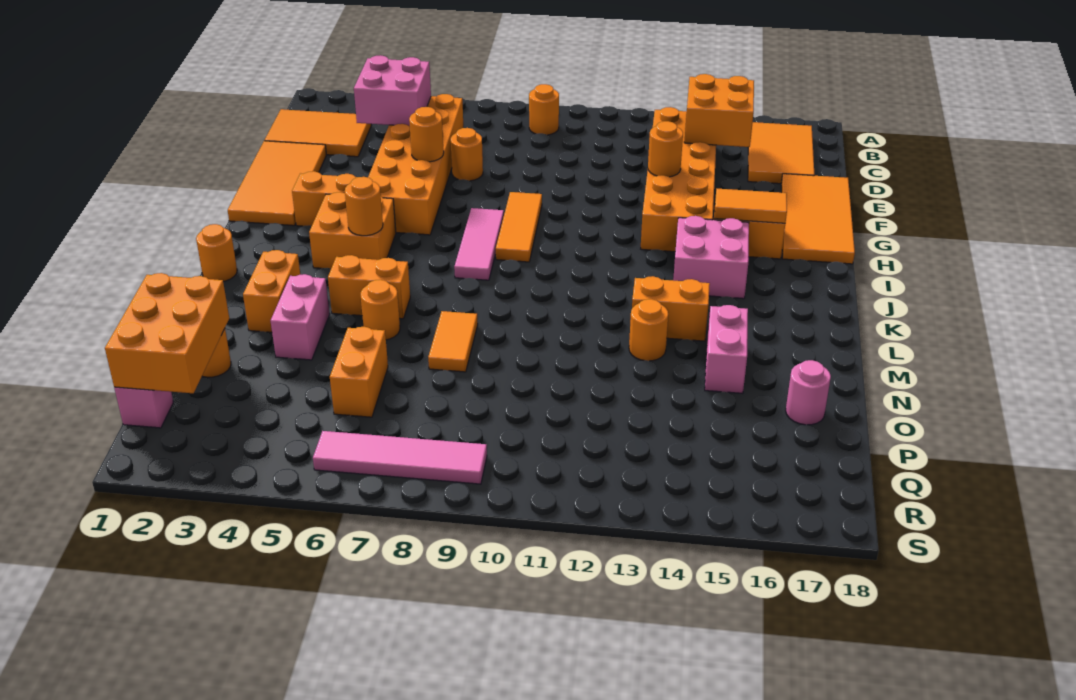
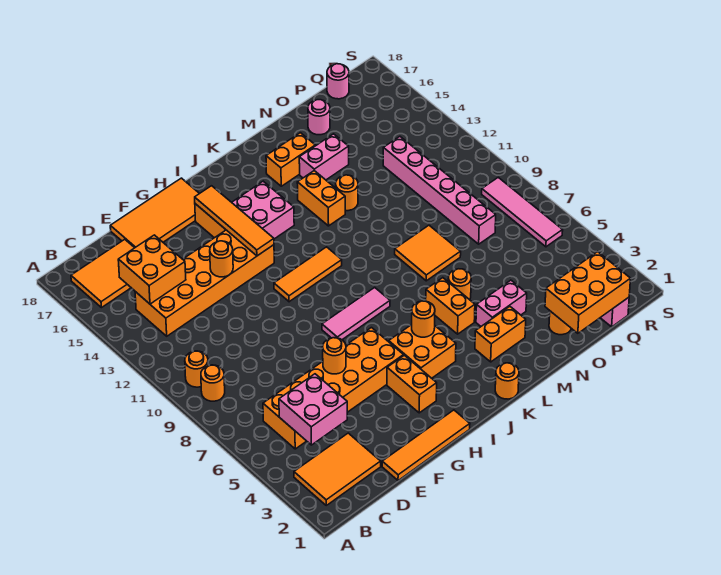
orange tile C1:D3 level 1 -> orange tile B2:D3 level 1
orange tile E1:H2 level 1 -> orange tile E1:H1 level 1
orange round brick E7 level 1 -> orange round brick B10 level 1
orange tile G9:I9 level 1 -> orange tile H11:J11 level 1
orange tile H15:H16 level 2 -> orange tile H13:H16 level 2
orange tile M8:N8 level 1 -> orange tile M8:N9 level 1
orange brick O6:P6 level 1 -> orange brick L16:M16 level 1
none -> pink brick P8:P13 level 1
none -> pink round brick Q18 level 1

